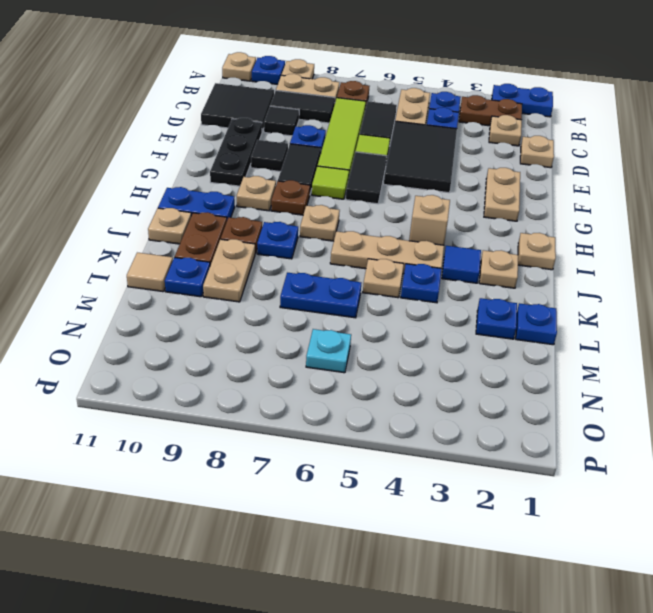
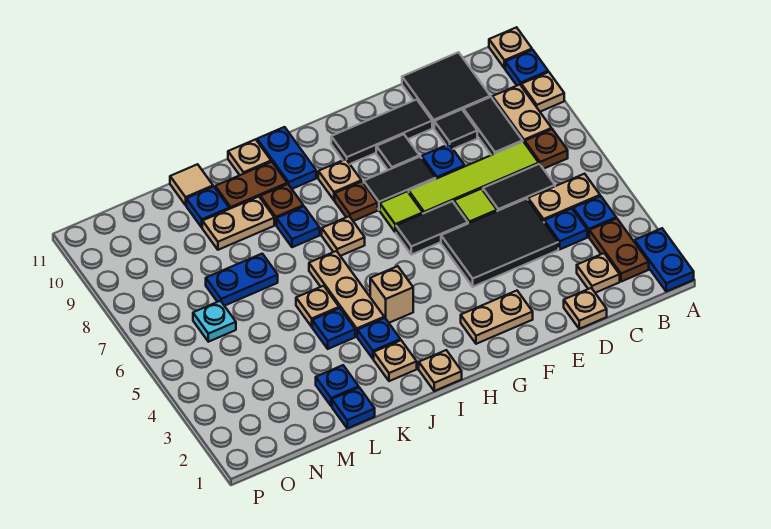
black plate E10:G10 level 1 -> black tile E10:G10 level 1
blue tile J3 level 1 -> blue plate J3 level 1
blue plate L6:L7 level 1 -> blue plate L7:M7 level 1

